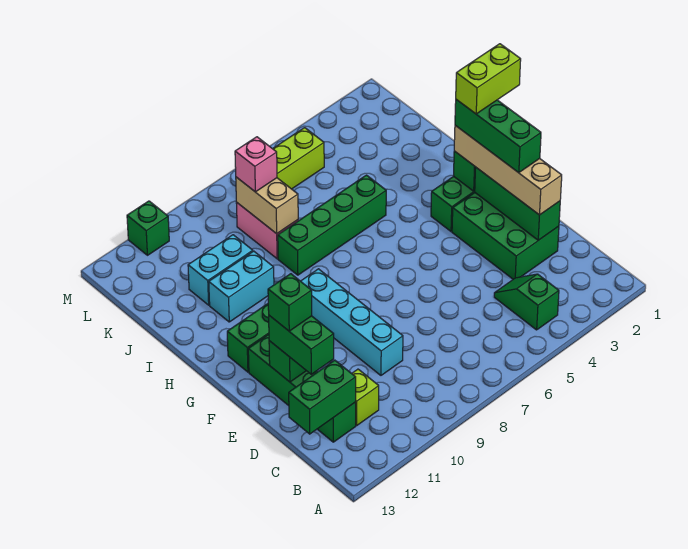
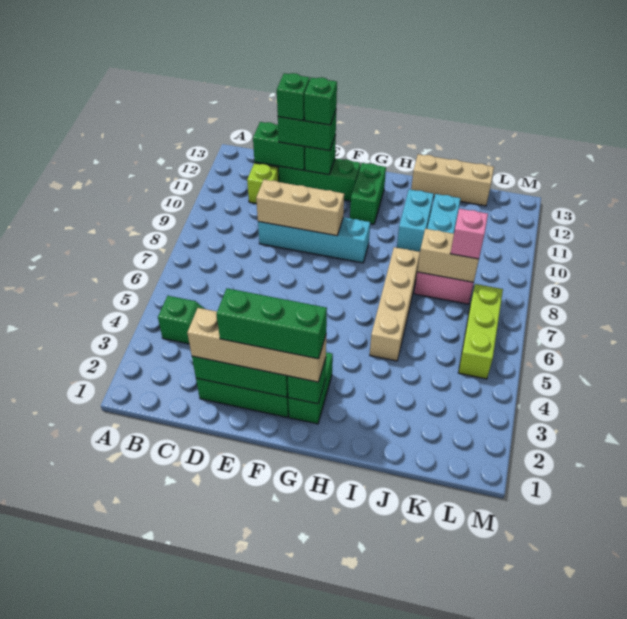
green brick C12:C13 level 2 -> green brick C12:D12 level 2
none -> tan brick D9:F9 level 2
lime brick G1:G2 level 5 -> none
green brick I5:I8 level 1 -> tan brick I5:I8 level 1
none -> tan brick I13:K13 level 1
green brick M11 level 1 -> green brick D12 level 4

